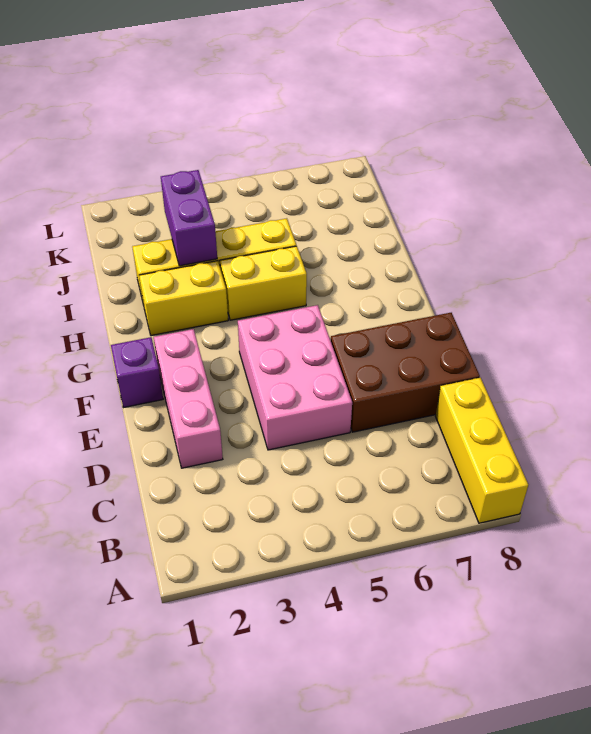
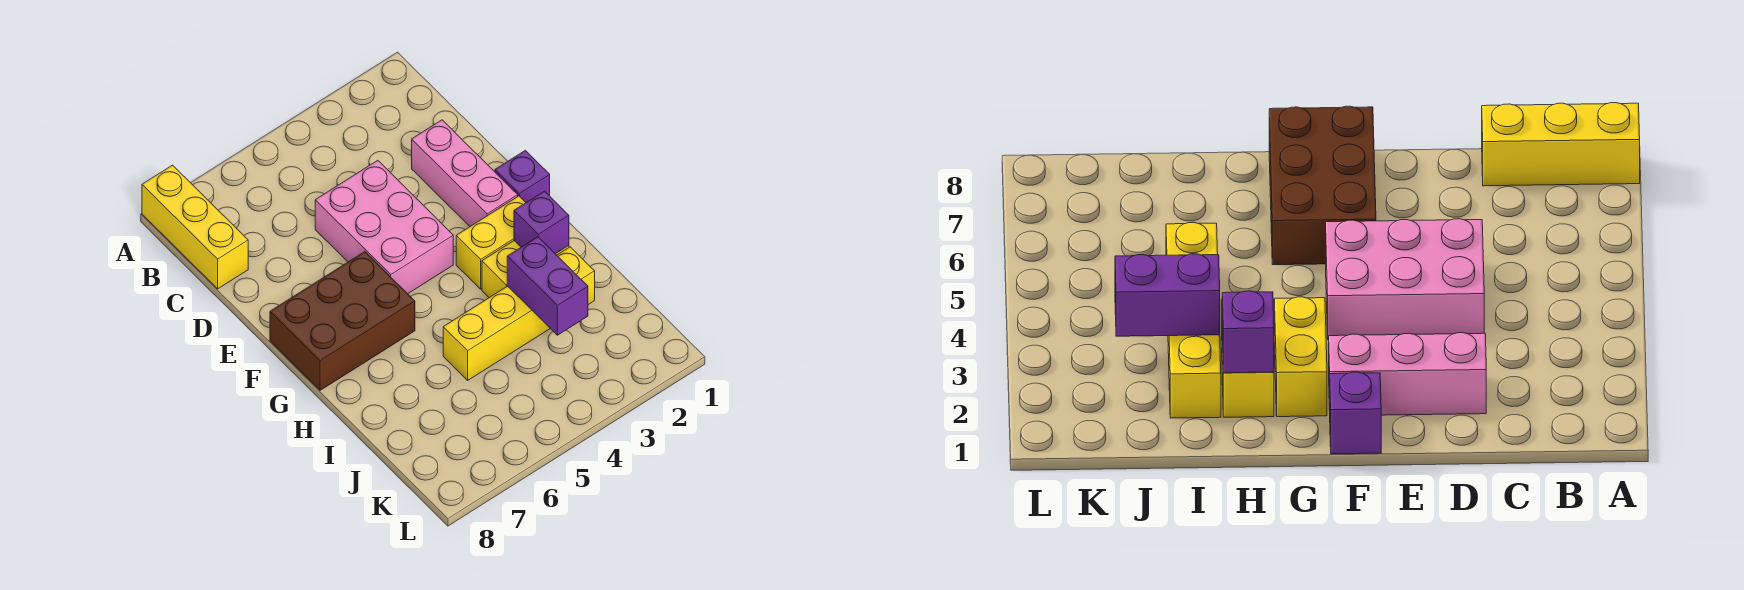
brown brick D6:E8 level 1 -> brown brick F6:G8 level 1
none -> purple brick H2 level 2
yellow brick H4:H5 level 1 -> yellow brick G2:G3 level 1

